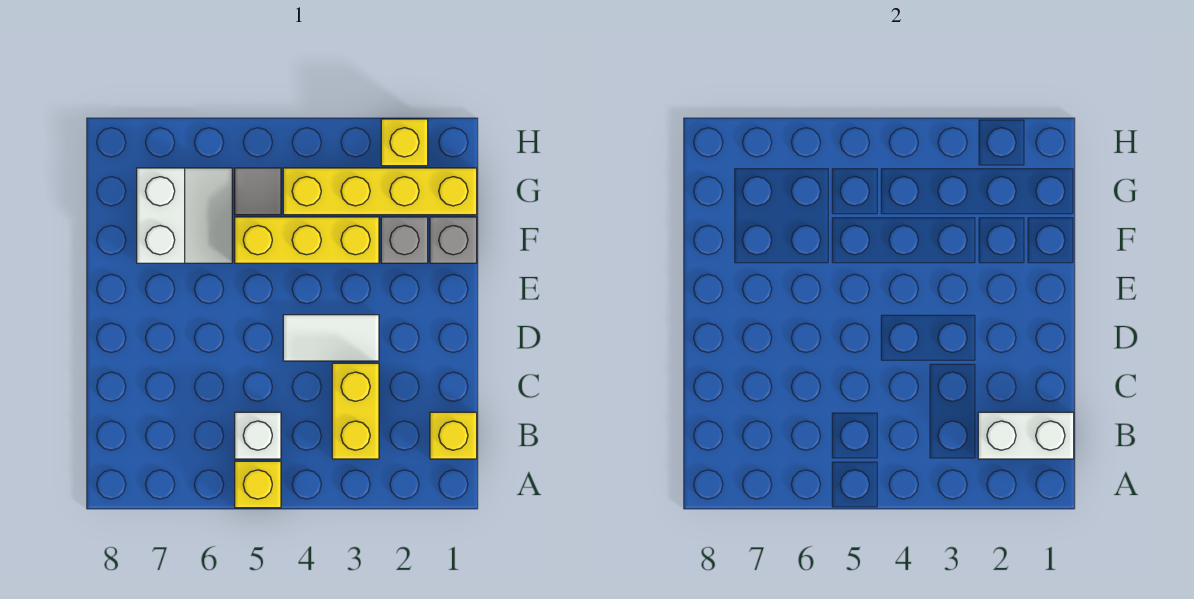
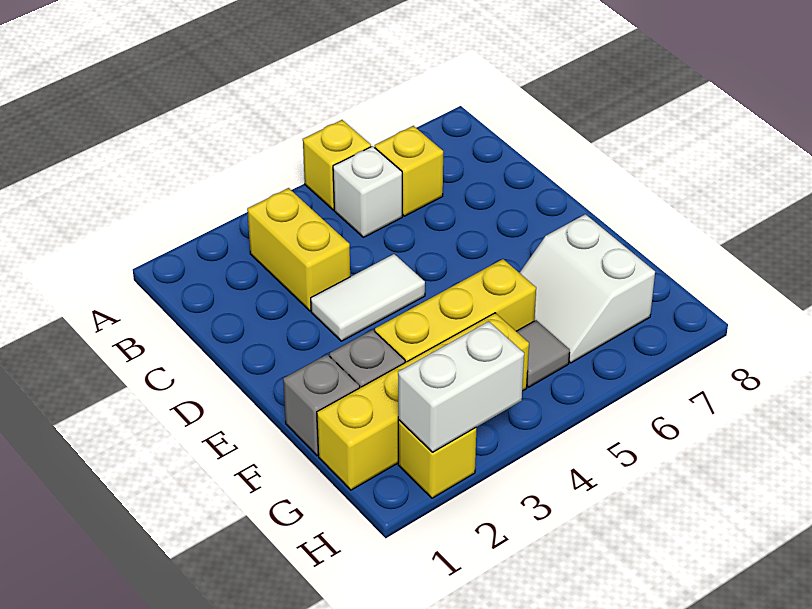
yellow brick B1 level 1 -> yellow brick B6 level 1
white brick B1:B2 level 2 -> white brick H2:H3 level 2

